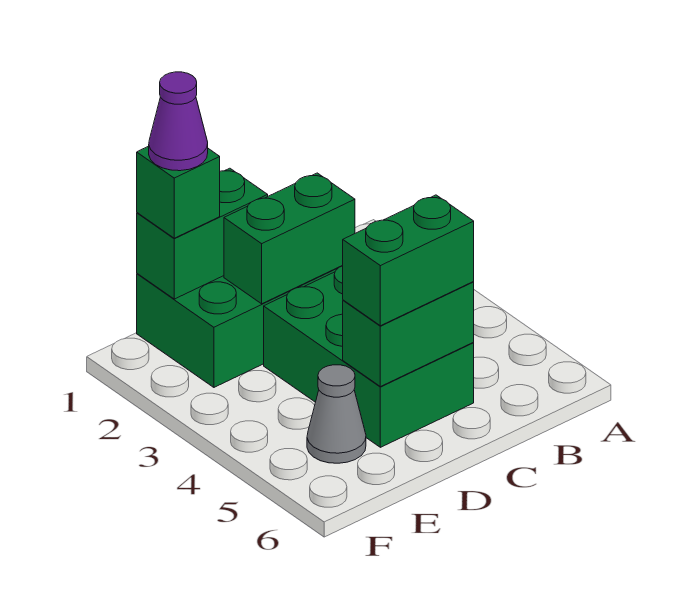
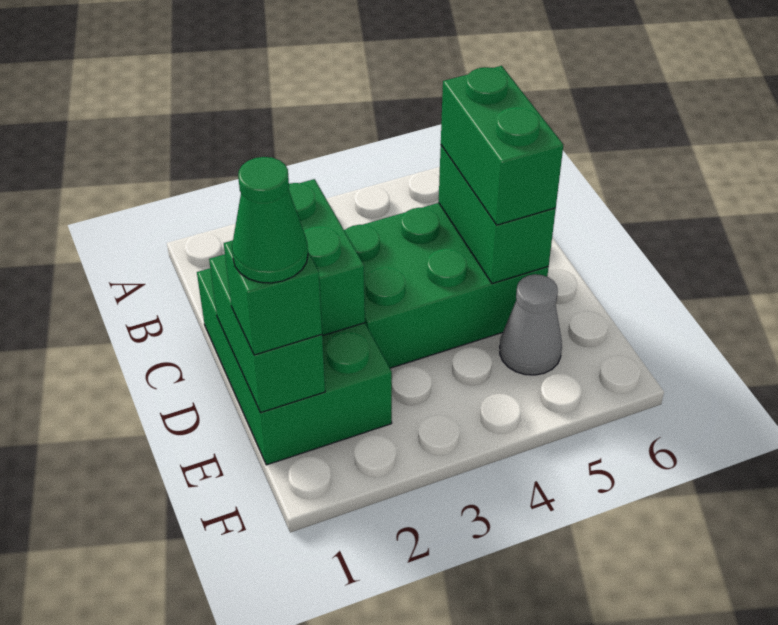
purple cone E1 level 4 -> green cone E1 level 4

